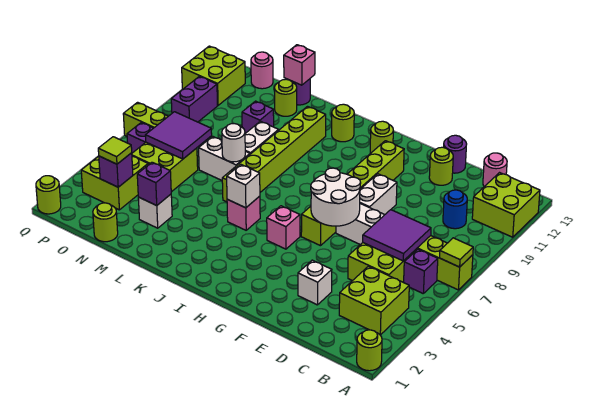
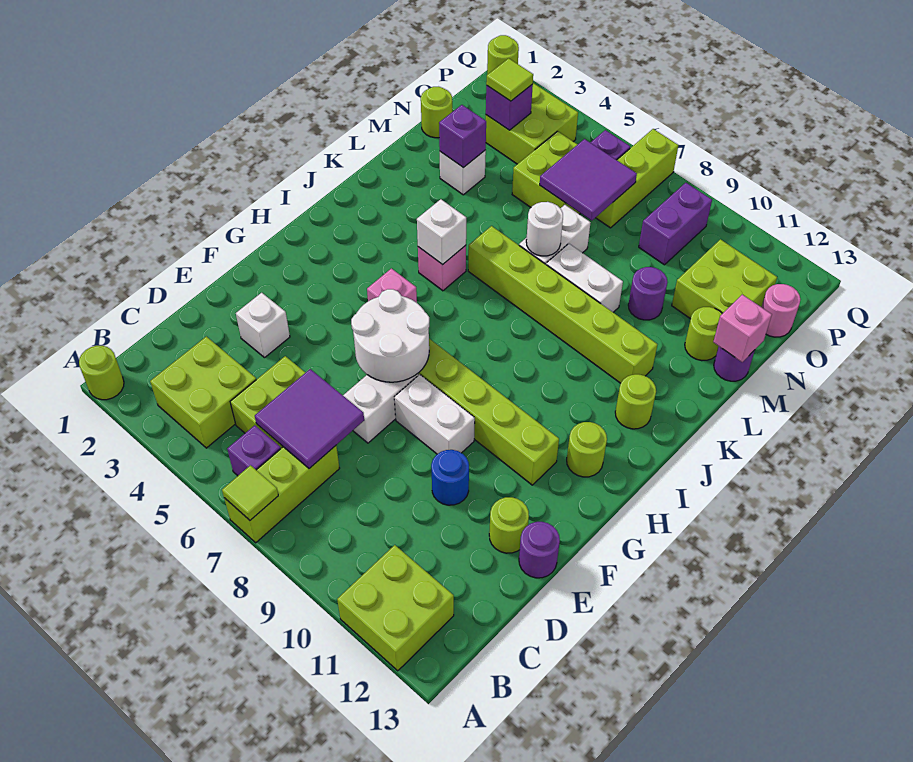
blue round brick C10 level 1 -> blue round brick E10 level 1
pink round brick C13 level 1 -> none
purple brick M10 level 1 -> purple round brick M10 level 1
purple brick P9:P10 level 1 -> purple brick O9:P9 level 1
lime brick P11:Q12 level 1 -> lime brick N11:O12 level 1

